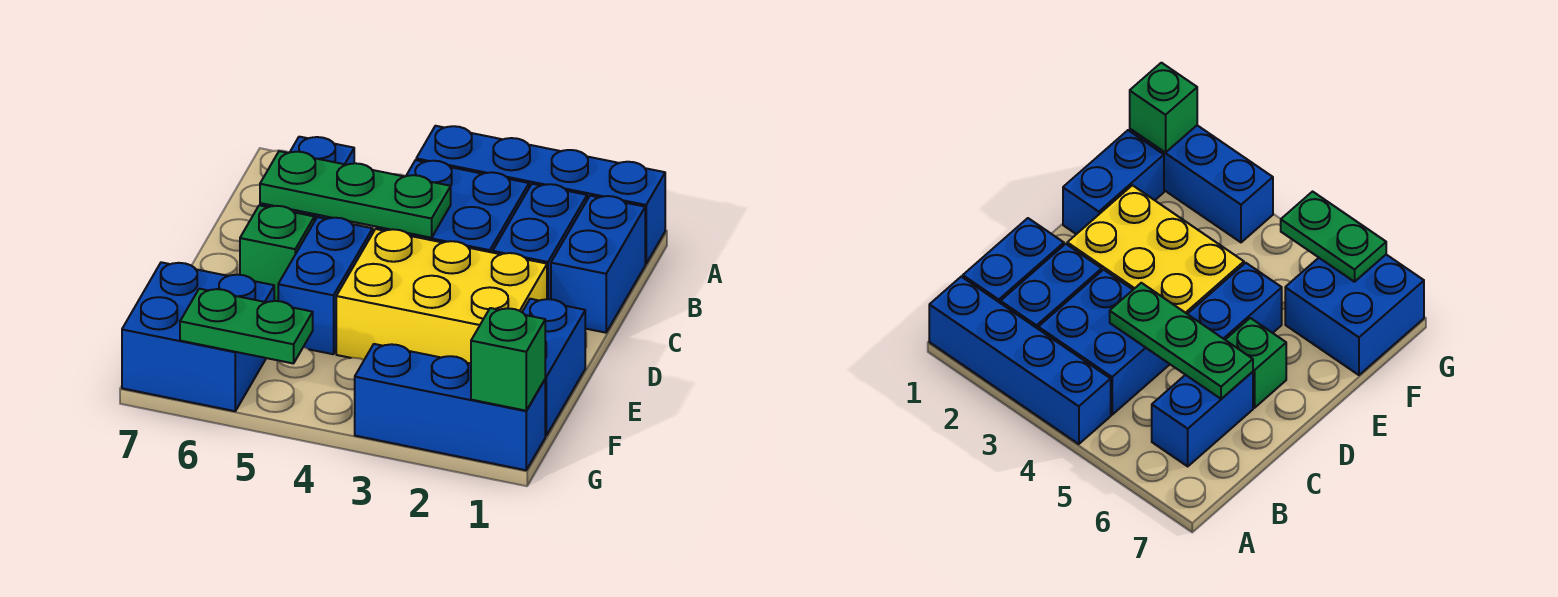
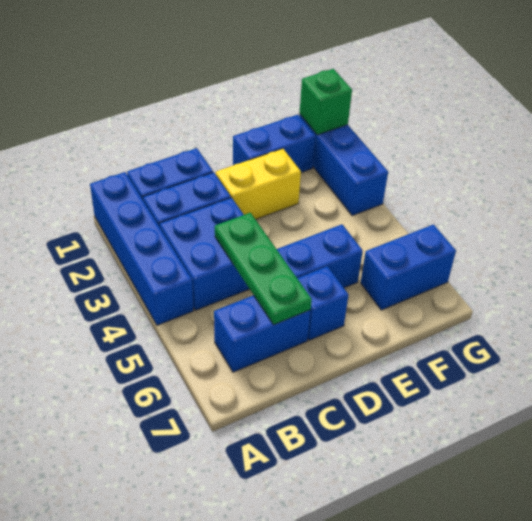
yellow brick D2:E4 level 1 -> yellow brick D2:E2 level 1
green brick D6 level 1 -> blue brick D6 level 1
blue brick F6:G7 level 1 -> blue brick F6:G6 level 1
green plate G5:G6 level 2 -> none

